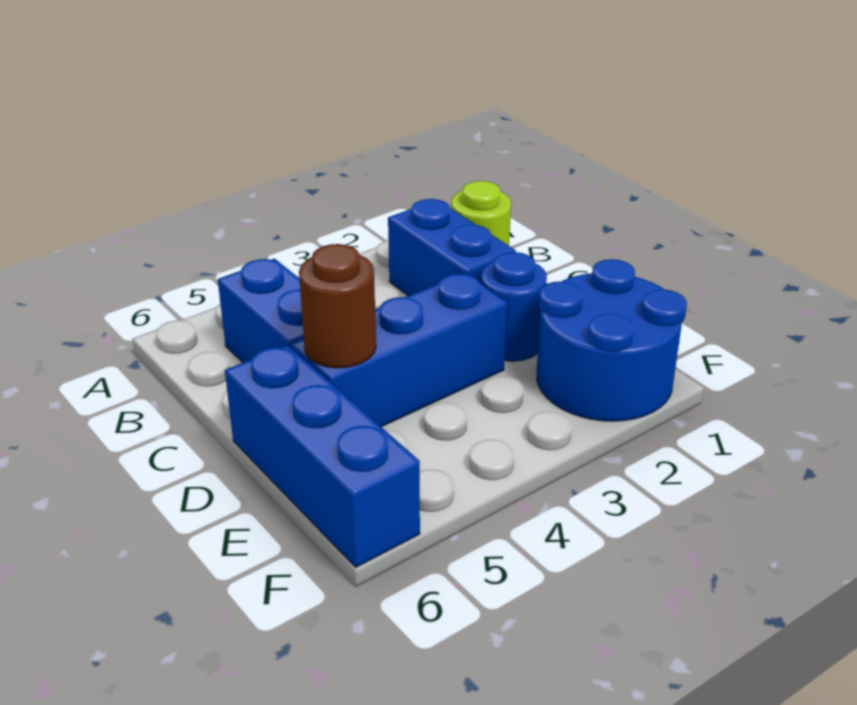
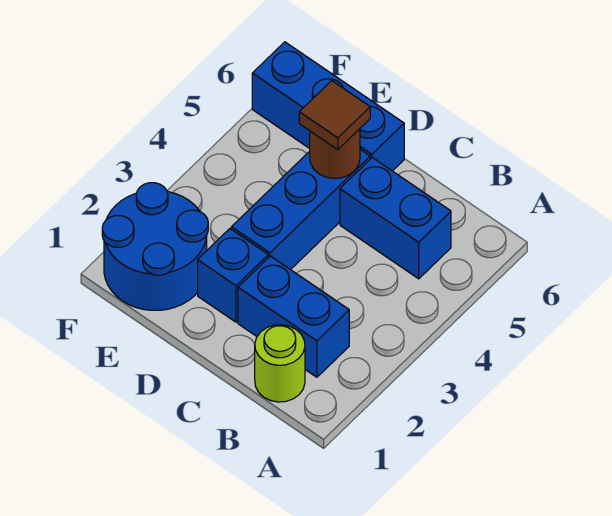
blue round brick D2 level 1 -> blue brick D2 level 1
none -> brown tile D5 level 3

